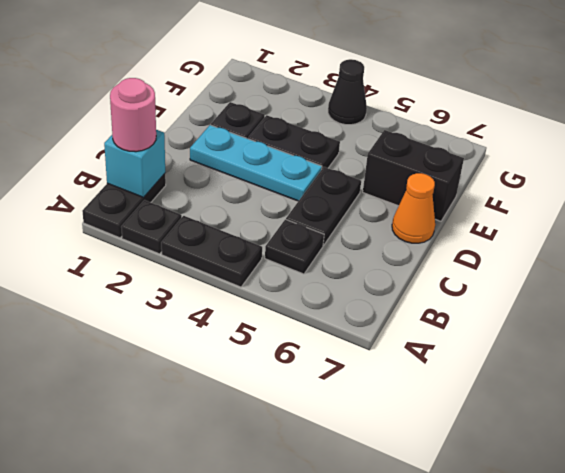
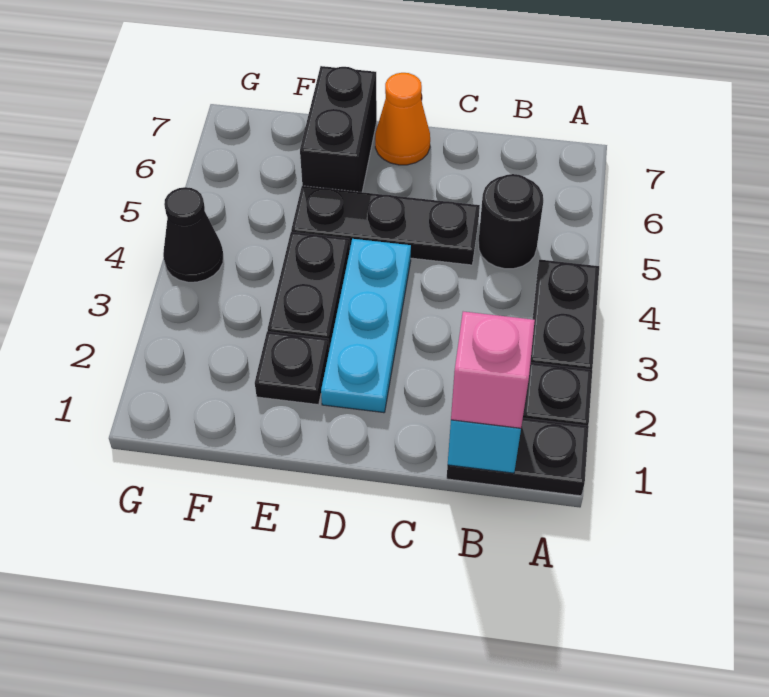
pink round brick B1 level 3 -> pink brick B1 level 3
black plate B5 level 1 -> black round brick B5 level 1
black plate C5:D5 level 1 -> black plate C5:E5 level 1

